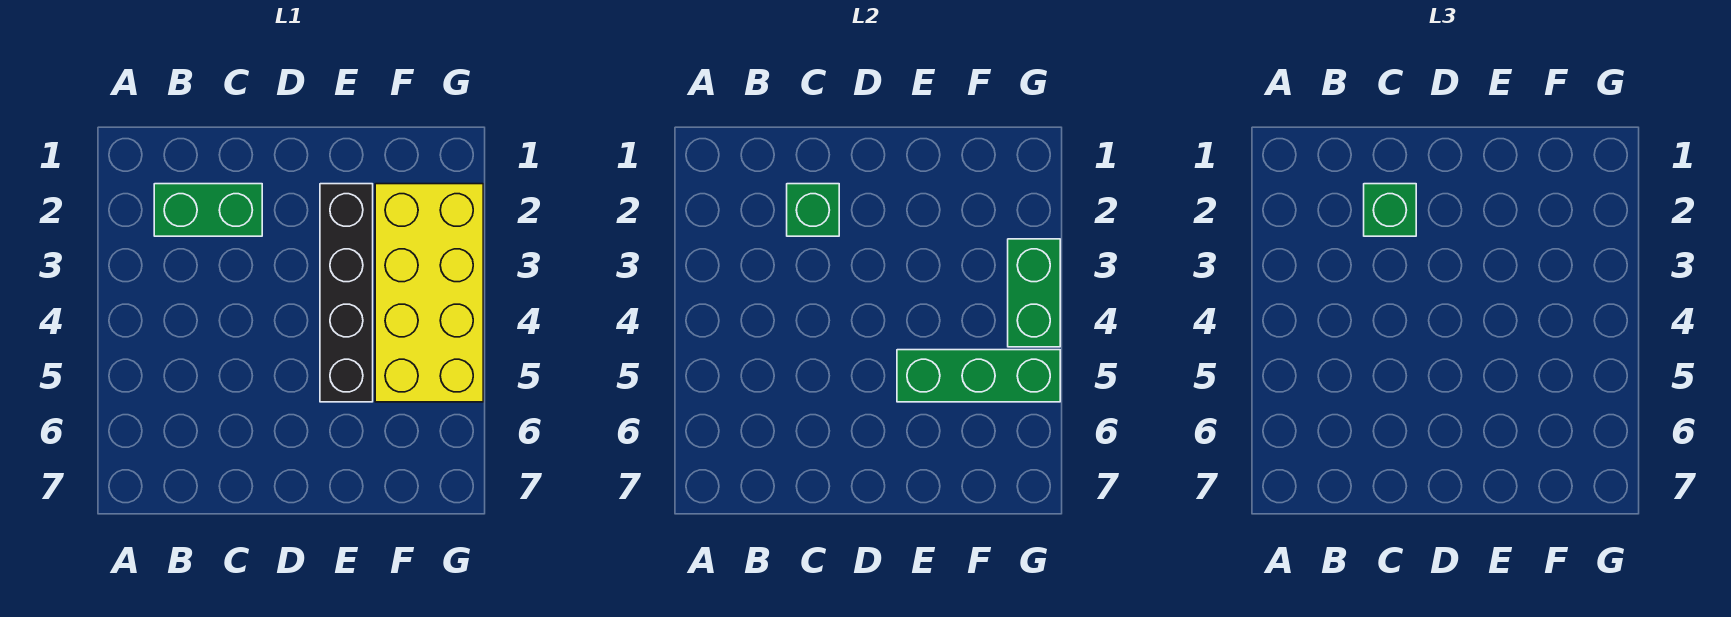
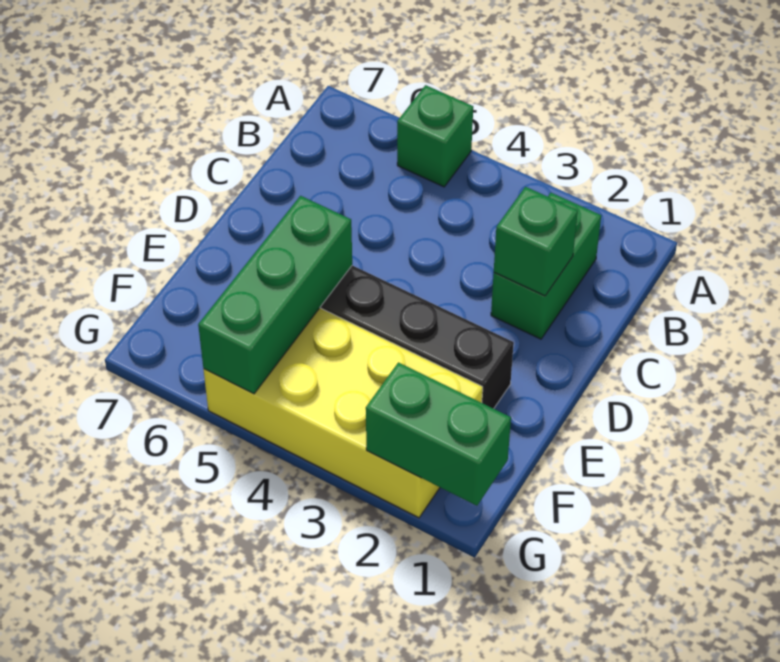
green brick C2 level 3 -> green brick A5 level 1
green brick G3:G4 level 2 -> green brick G1:G2 level 2

